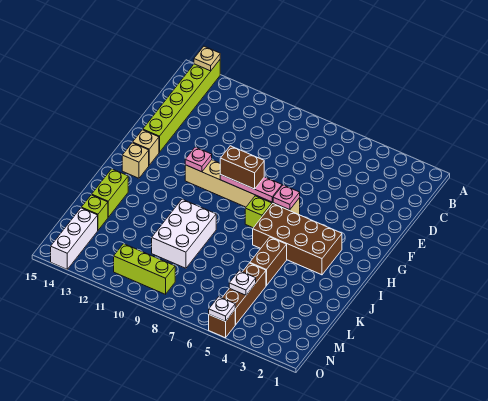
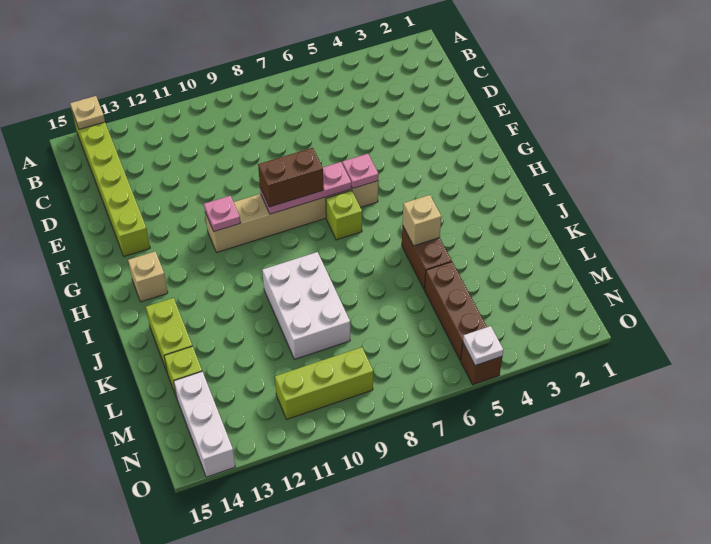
tan brick G14 level 1 -> tan brick J5 level 2
brown brick H3:I6 level 1 -> none
white plate M5 level 2 -> none

